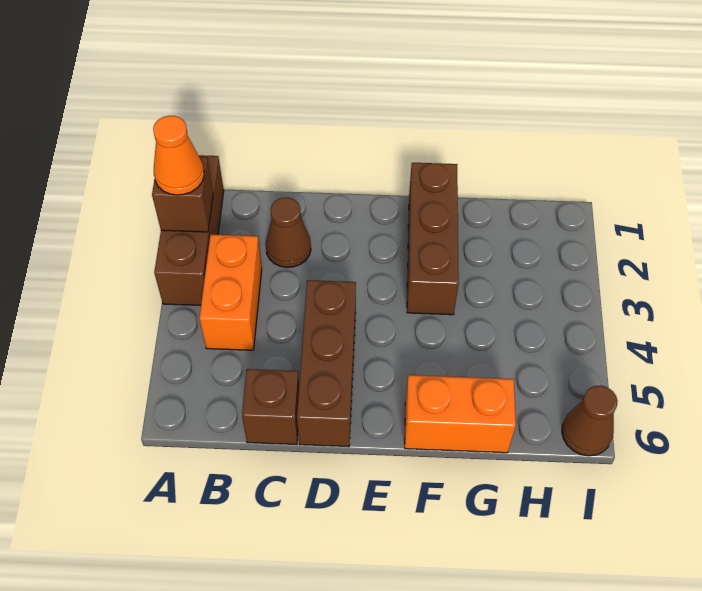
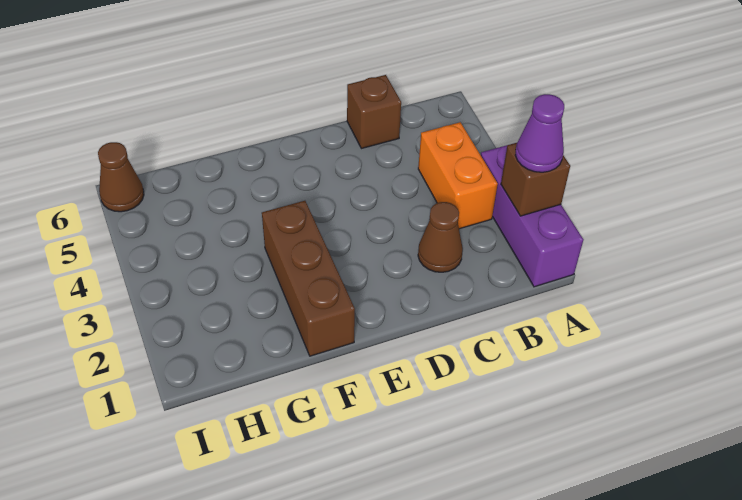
brown brick A1:A3 level 1 -> purple brick A1:A3 level 1
orange cone A2 level 3 -> purple cone A2 level 3
brown brick D4:D6 level 1 -> none
orange brick F6:G6 level 1 -> none

